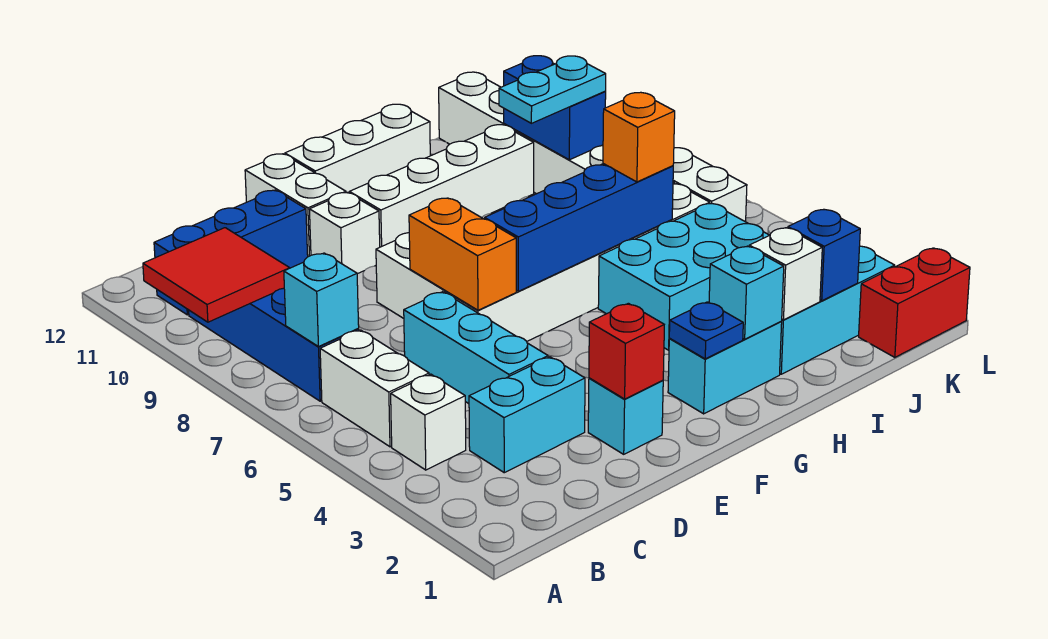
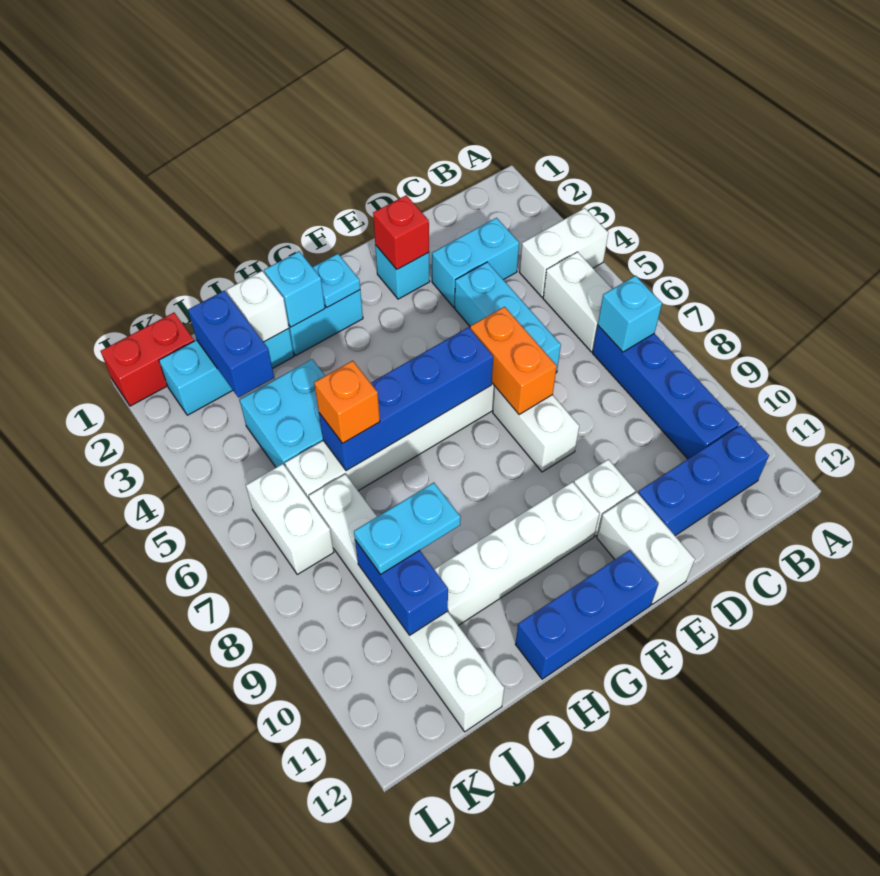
red tile A9:B10 level 2 -> none
white brick B4 level 1 -> white brick A4:B4 level 1
white brick F12:H12 level 1 -> blue brick F12:H12 level 1
blue plate G2 level 2 -> cyan plate G2 level 2
cyan brick H4:J5 level 1 -> cyan brick I4:J5 level 1
blue brick J2 level 2 -> blue brick J2:J3 level 2

